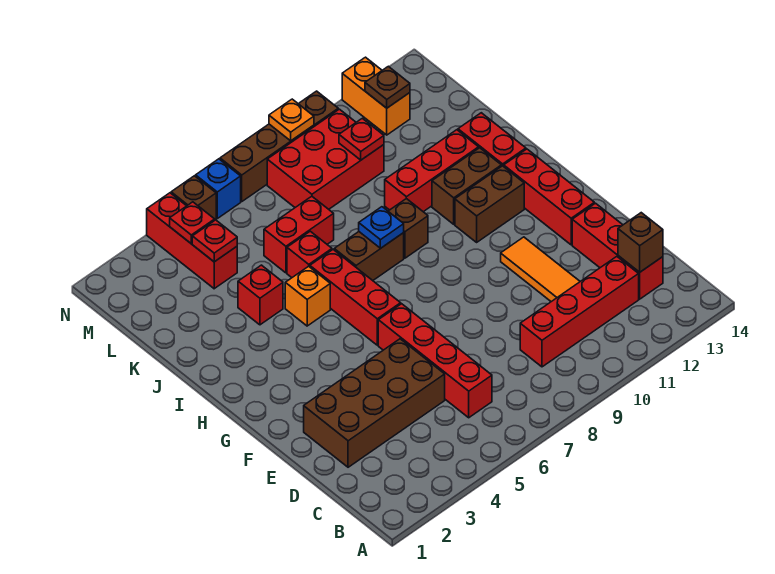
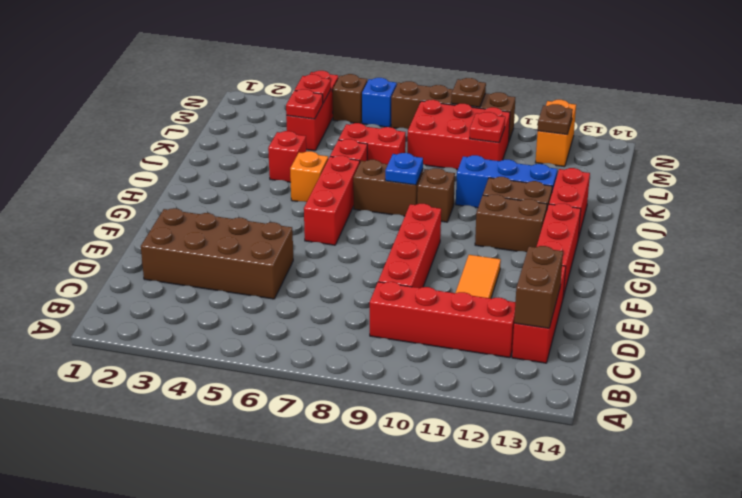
red brick C6:F6 level 1 -> red brick D9:G9 level 1
brown brick C13 level 2 -> brown brick C13:D13 level 2
red brick J10:J12 level 1 -> blue brick J10:J12 level 1
orange plate N9 level 2 -> brown plate N9 level 2

